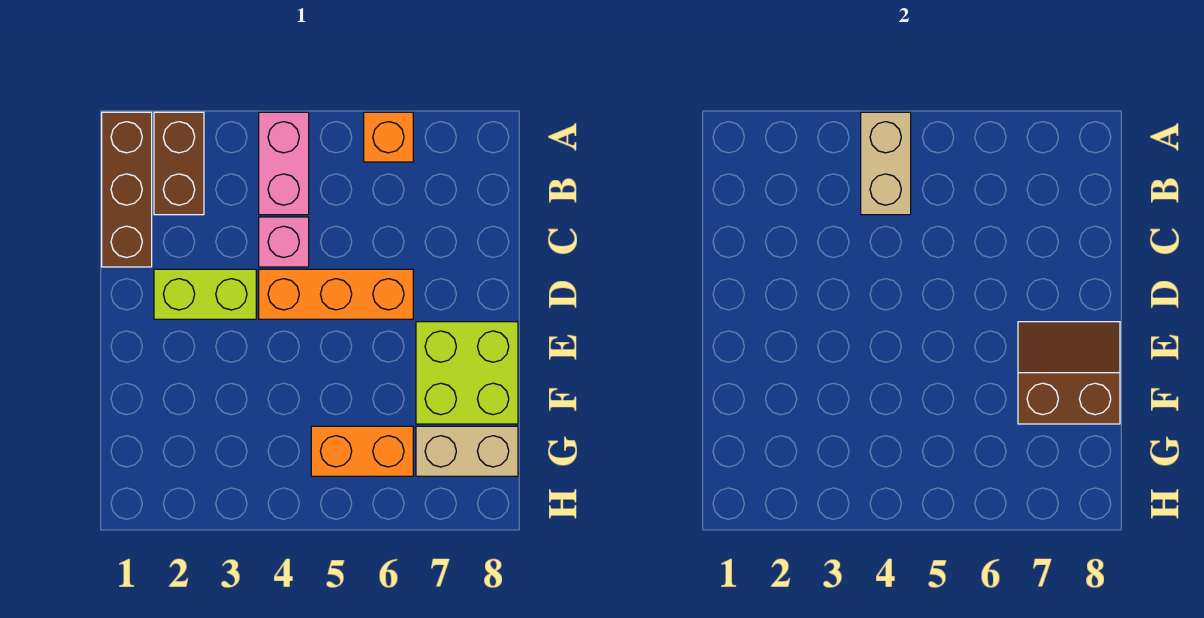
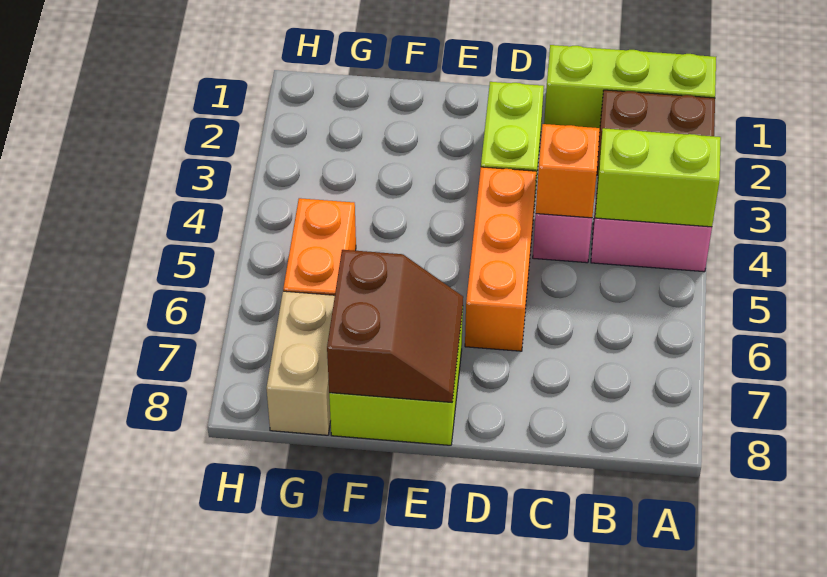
brown brick A1:C1 level 1 -> lime brick A1:C1 level 1
tan brick A4:B4 level 2 -> lime brick A4:B4 level 2
orange brick A6 level 1 -> orange brick C4 level 2

